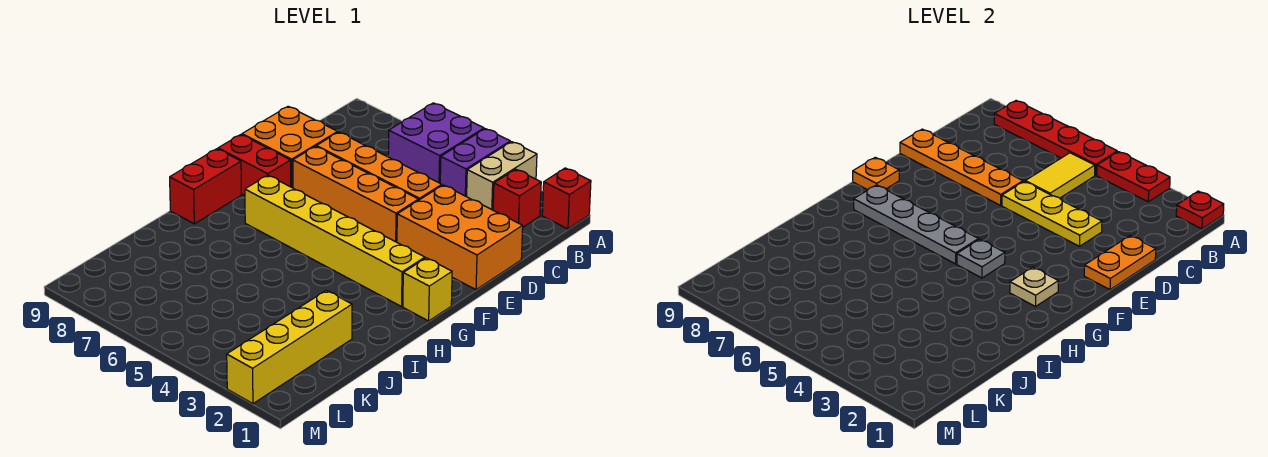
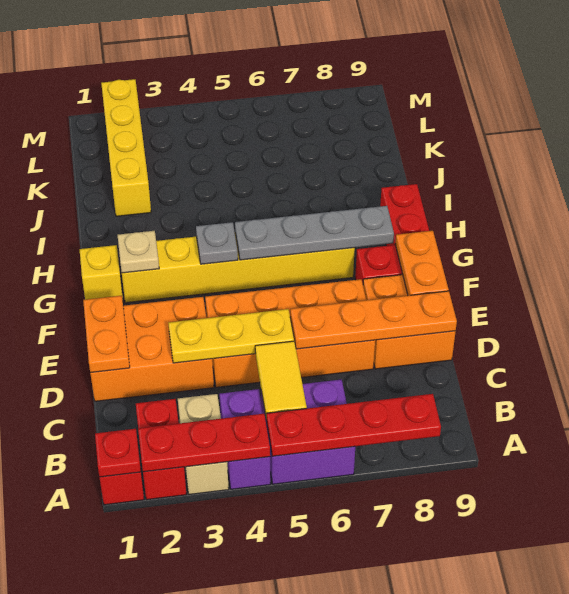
red plate A3:A4 level 2 -> red plate A2:A4 level 2
red brick B2 level 1 -> red brick A2:B2 level 1
orange plate F9 level 2 -> orange plate E9:F9 level 2

